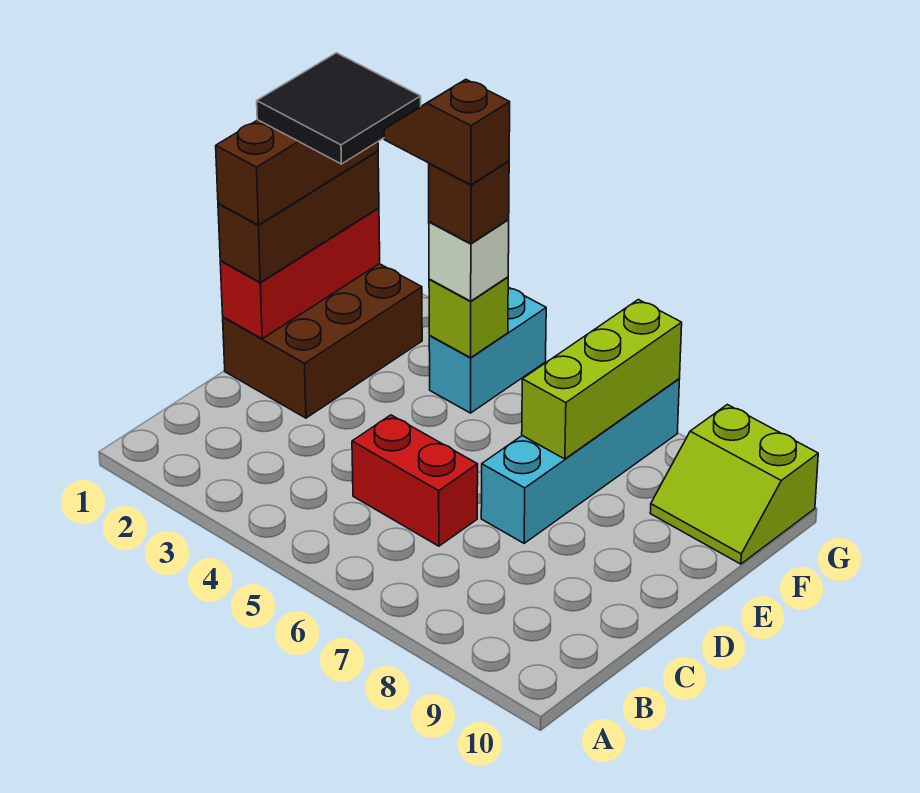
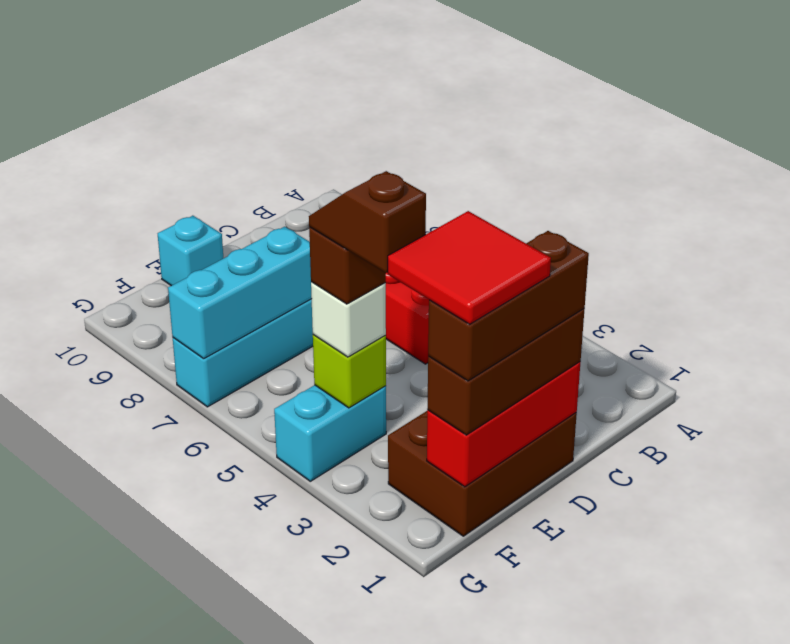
black tile E1:F2 level 5 -> red tile E1:F2 level 5
lime brick E7:G7 level 2 -> cyan brick E7:G7 level 2
none -> cyan brick E10 level 1
brown slope F3:F4 level 5 top 4 -> brown slope F3:F4 level 5 top 3
lime slope F9:G10 level 1 top G -> none

